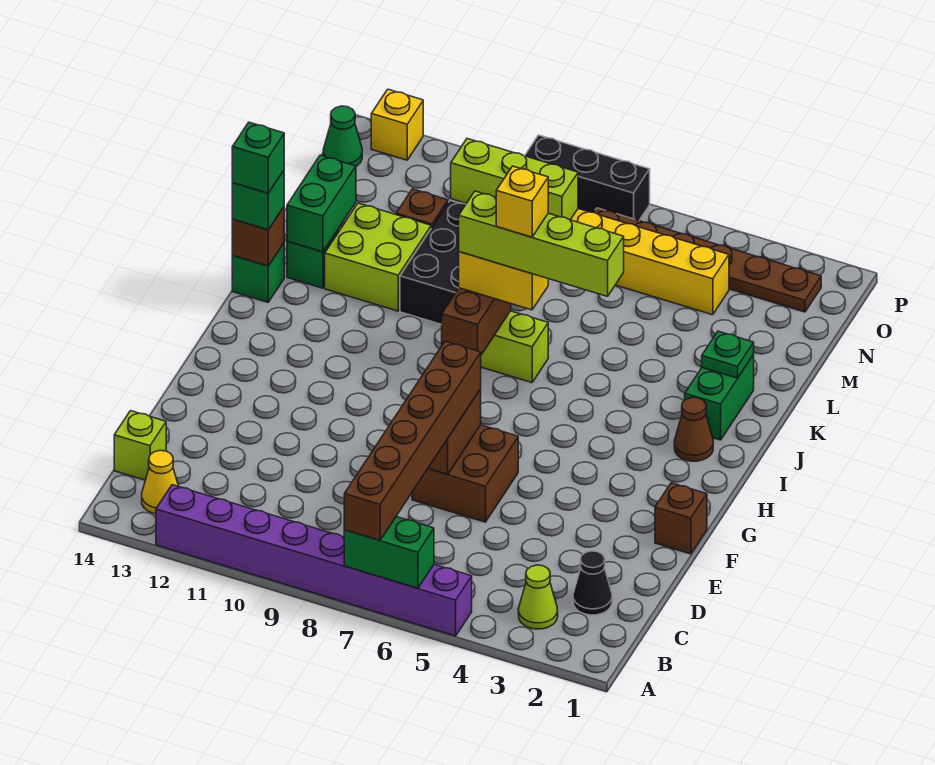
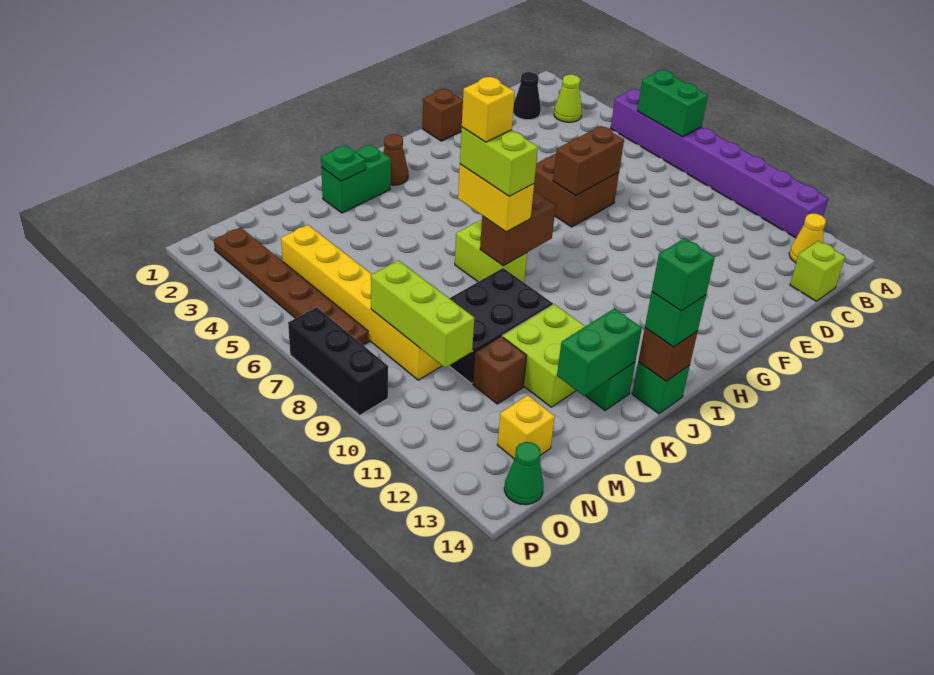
brown brick A7:F7 level 3 -> none
lime brick J5:J8 level 4 -> lime brick J7:J8 level 4
yellow brick P13 level 1 -> yellow brick N13 level 1

